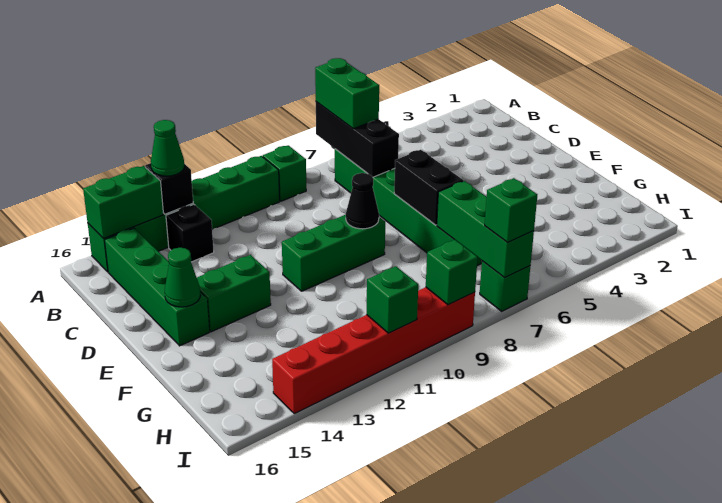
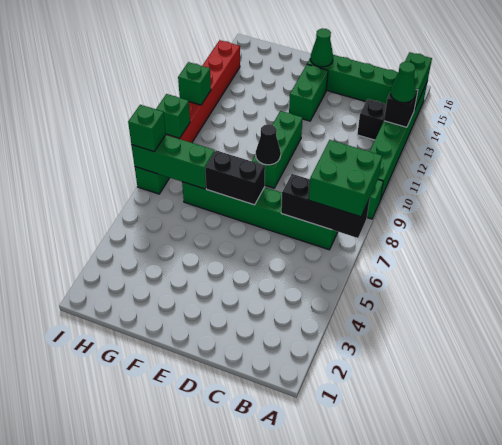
green brick A7:B7 level 3 -> green brick A7:B8 level 3

